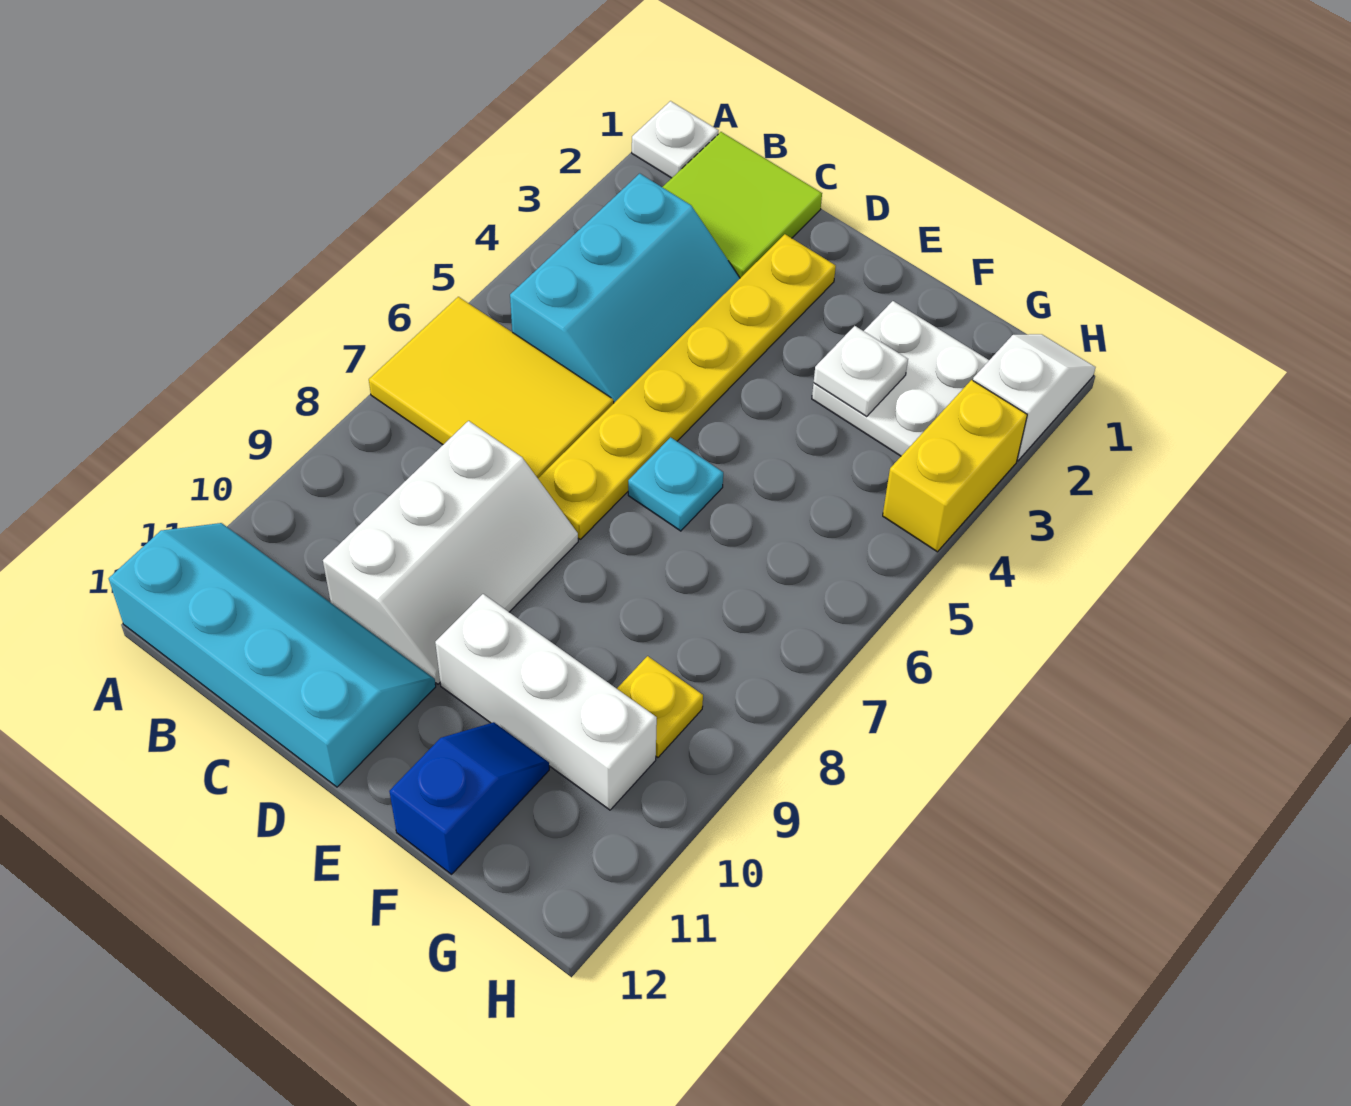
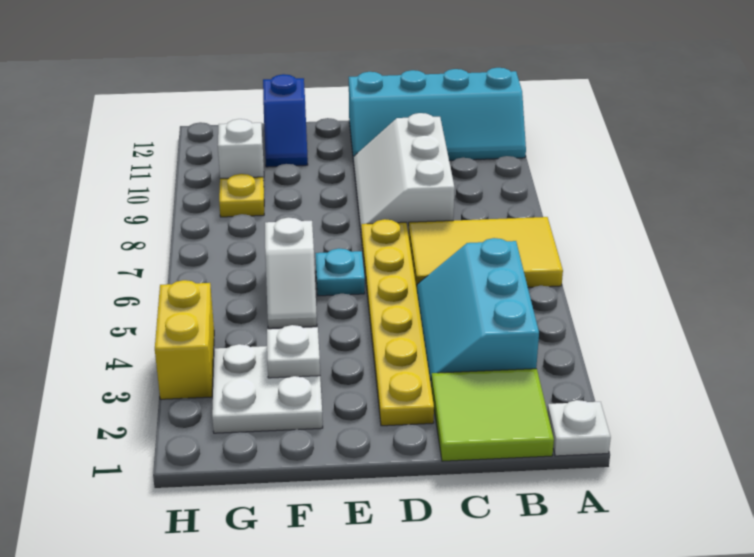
white brick E10:G10 level 1 -> white brick G10 level 1
white slope H1:H2 level 1 top 2 -> white slope F5:F6 level 1 top 6

